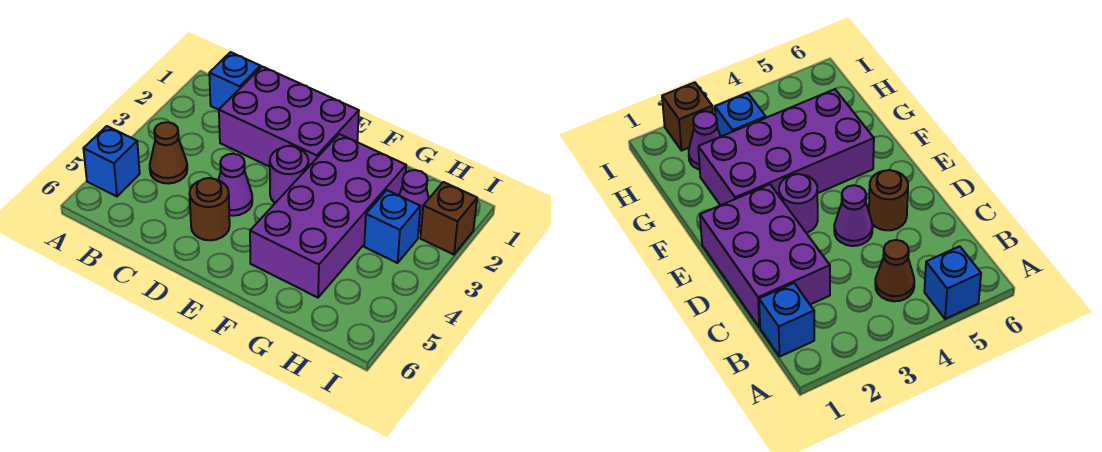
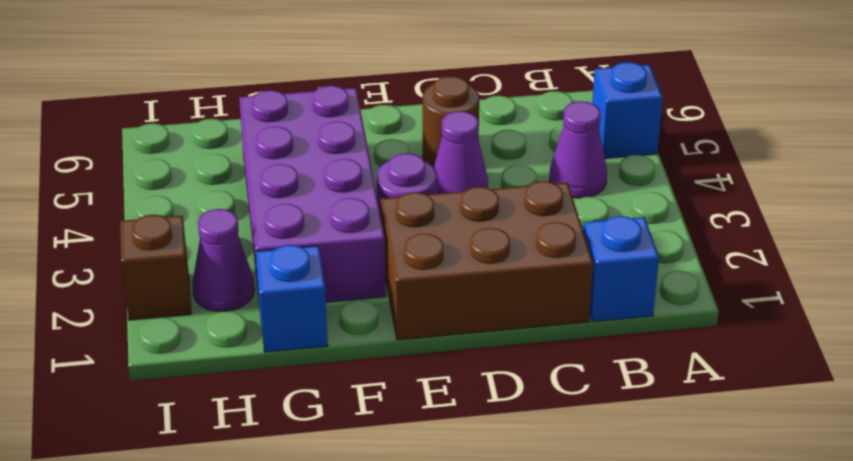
brown cone B4 level 1 -> purple cone B4 level 1
purple brick C1:E2 level 1 -> brown brick C1:E2 level 1
blue brick H3 level 1 -> blue brick G1 level 1

